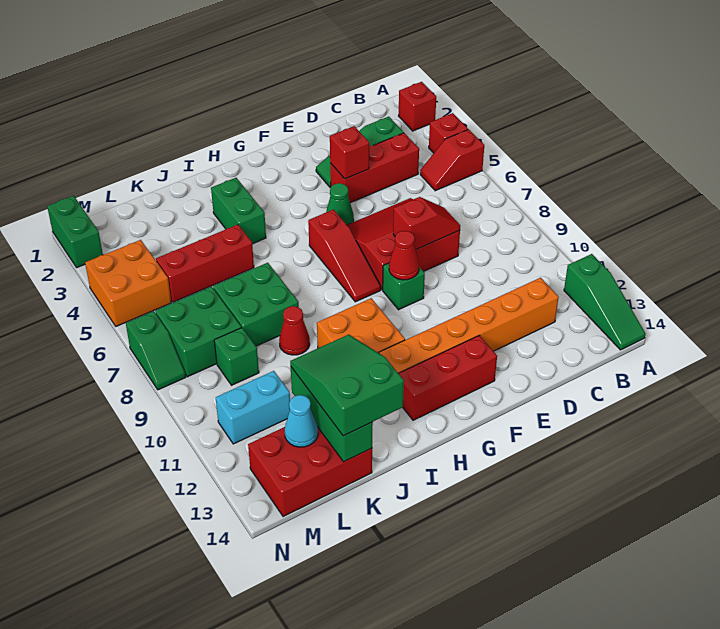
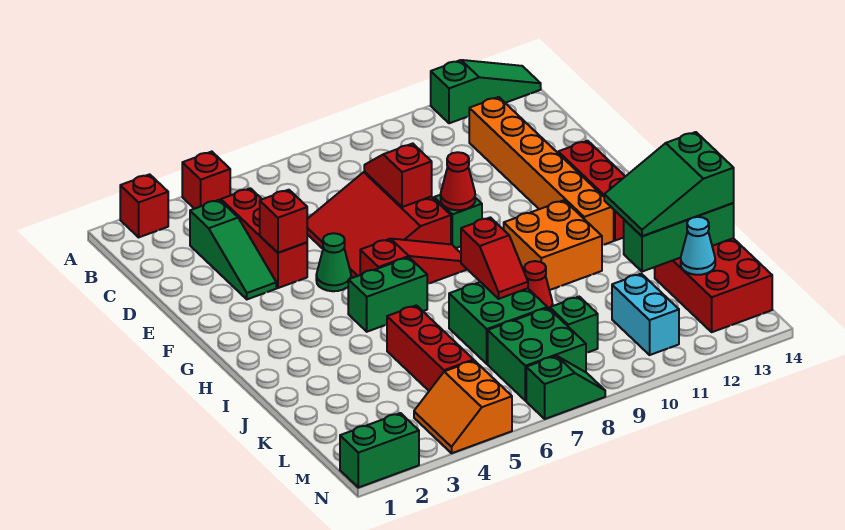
red slope A5:B5 level 1 top A -> red slope I8:J8 level 2 top I
green brick I3:I4 level 1 -> green brick H5:H6 level 1
orange brick M4:N5 level 1 -> orange slope M4:N5 level 1 top 5

